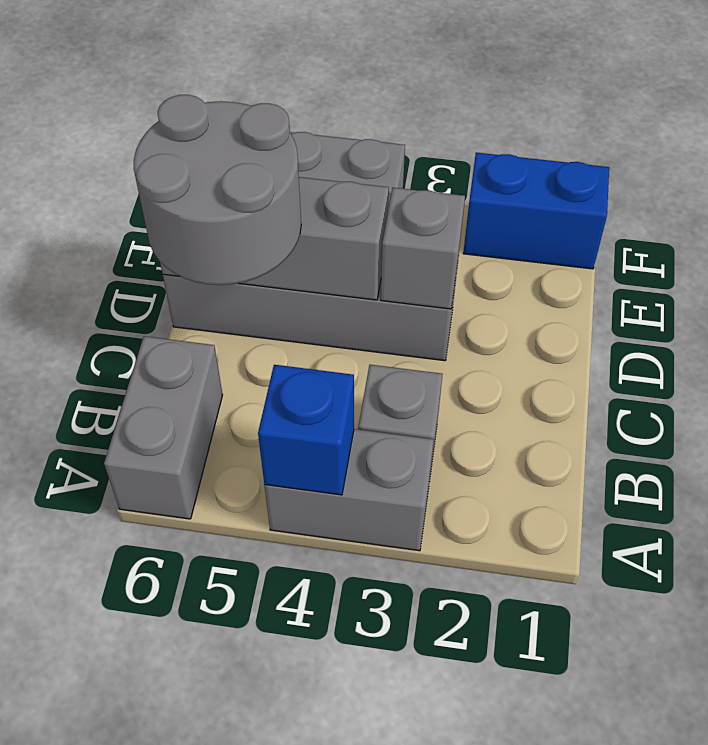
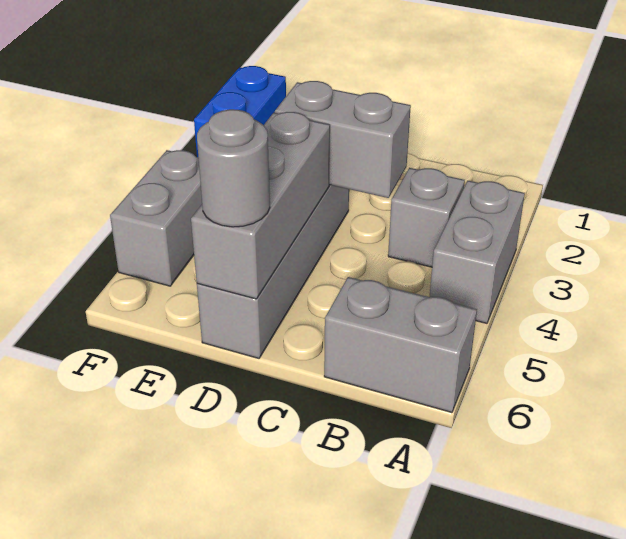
blue brick A4 level 2 -> none
grey round brick C5:D6 level 3 -> grey round brick D6 level 3
grey brick D3 level 2 -> grey brick C3:D3 level 2

